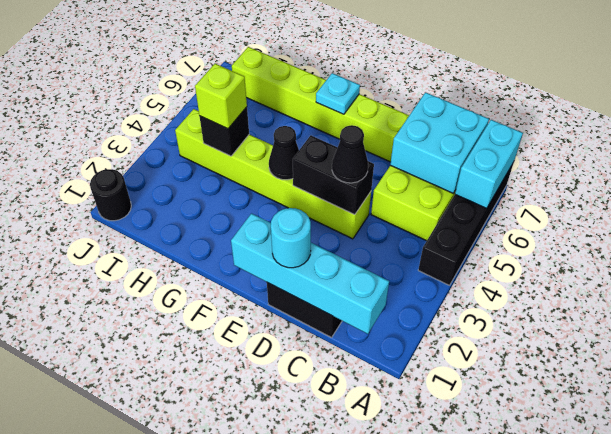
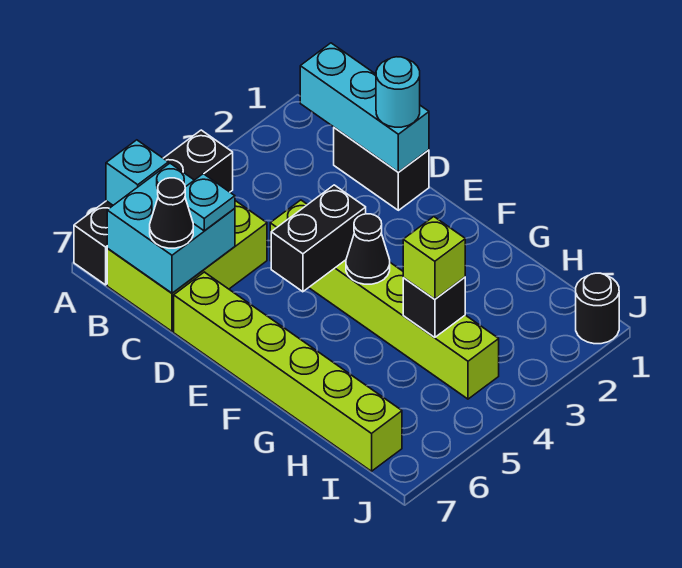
cyan brick A6:A7 level 2 -> cyan brick A6 level 2
cyan brick B1:E1 level 2 -> cyan brick B1:D1 level 2
black brick D4:E4 level 2 -> black brick E4:E5 level 2
black cone D4 level 3 -> black cone C7 level 3
cyan plate F7 level 2 -> cyan plate C6 level 3

